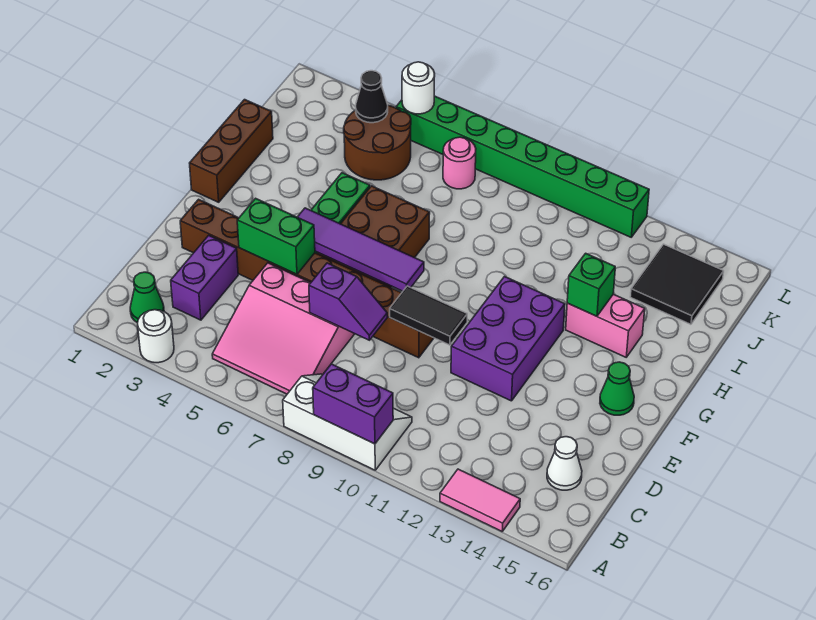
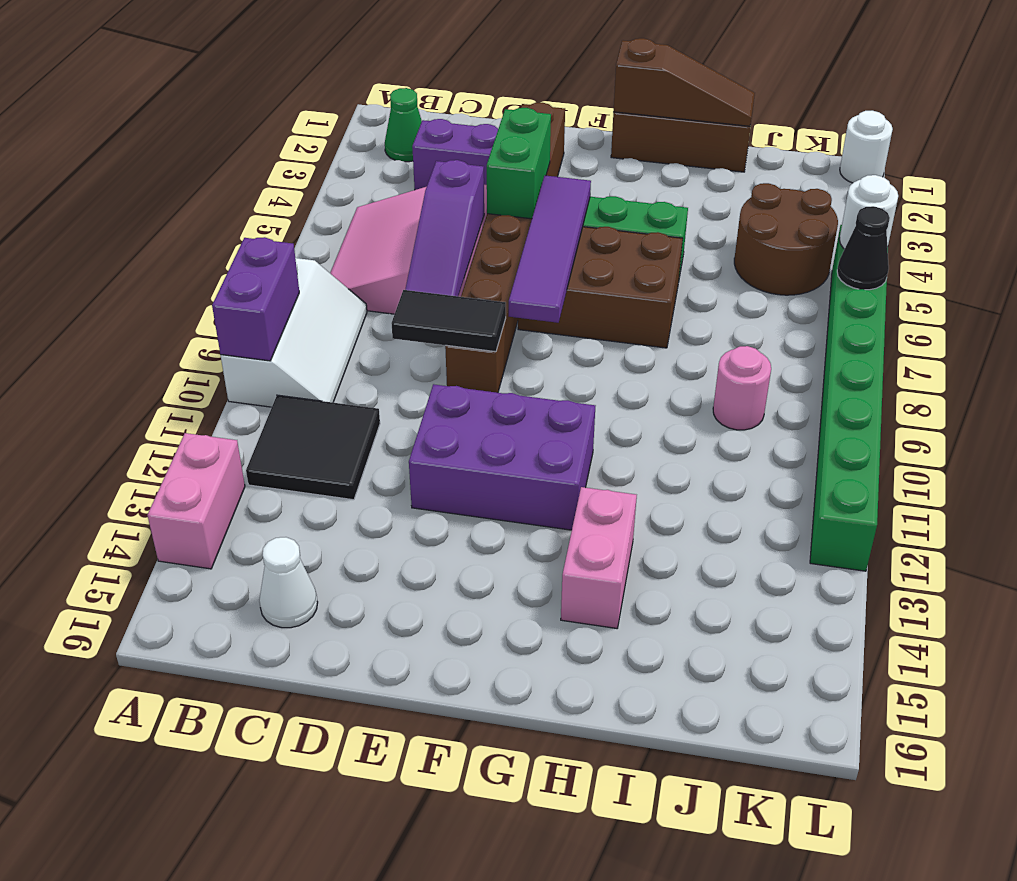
white round brick A3 level 1 -> white round brick L1 level 1
pink tile A13:A14 level 1 -> pink brick A13:A14 level 1
purple slope D7:D8 level 2 top 7 -> purple slope D6:D8 level 2 top 6
black tile E9:E10 level 2 -> black tile D9:E9 level 2
green cone F15 level 1 -> none
none -> brown slope G1:I1 level 2 top G
green brick H13 level 2 -> none
black tile J14:K15 level 1 -> black tile B11:C12 level 1
black cone K4 level 2 -> black cone L6 level 2
pink round brick K7 level 1 -> pink round brick J9 level 1

